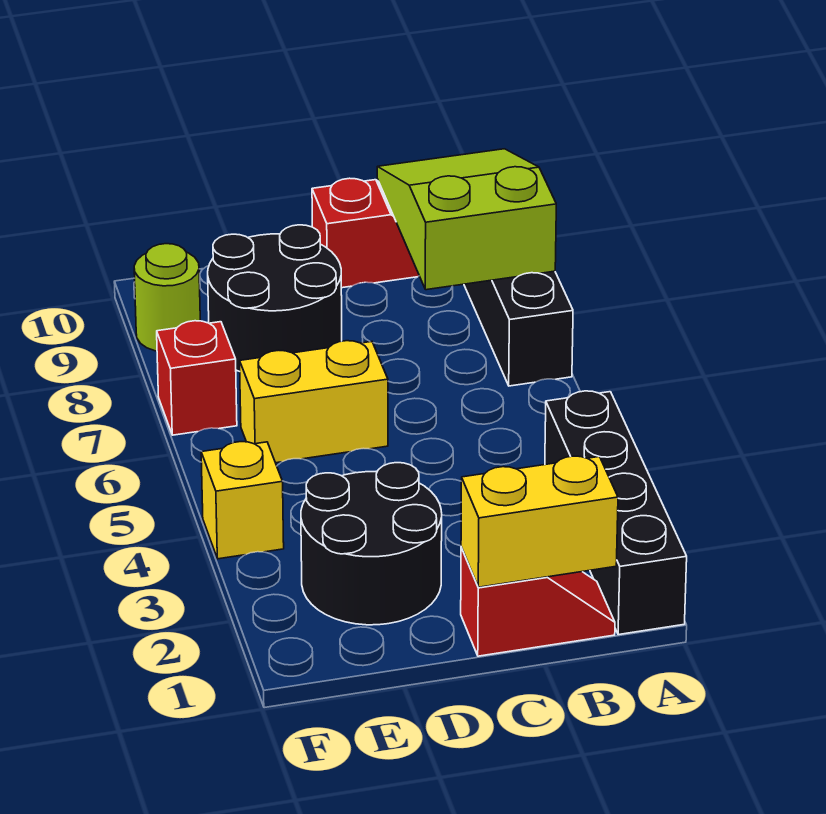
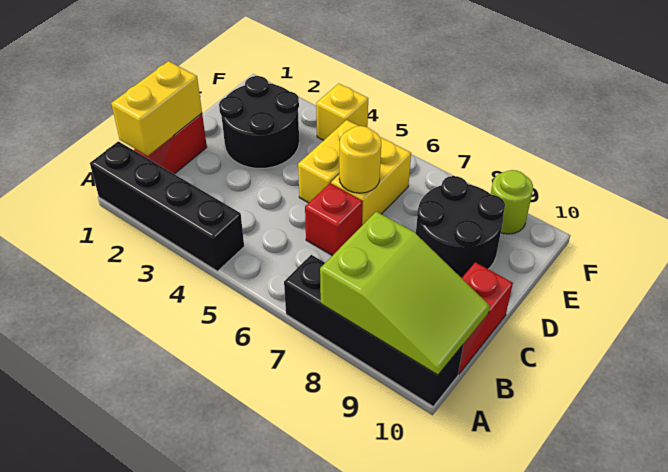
none -> yellow brick D5:E5 level 1
none -> yellow round brick D6 level 2
red brick F7 level 1 -> red brick C6 level 1

